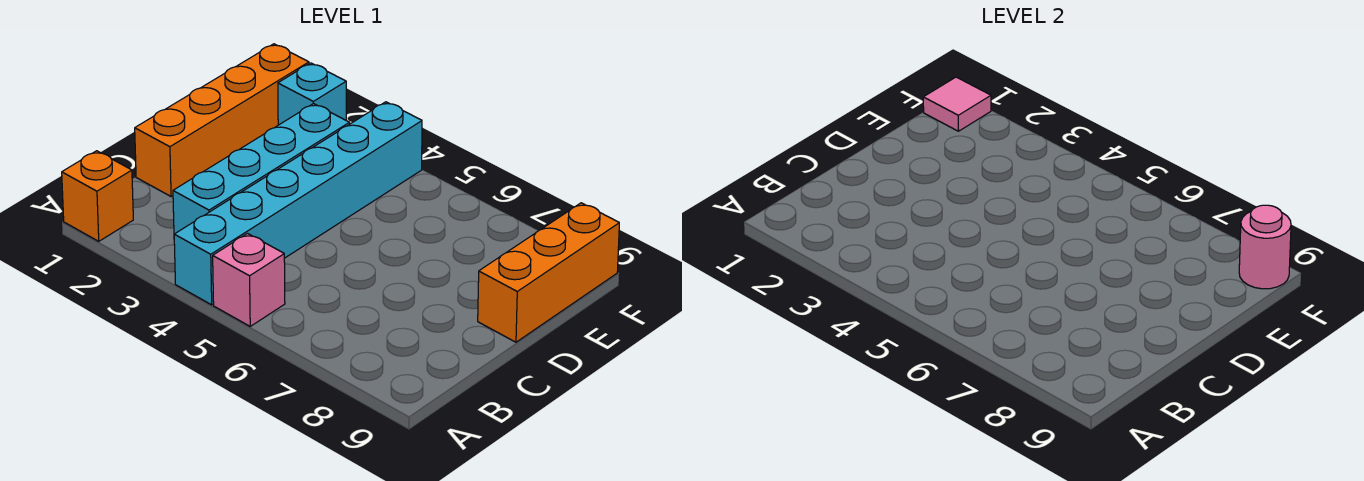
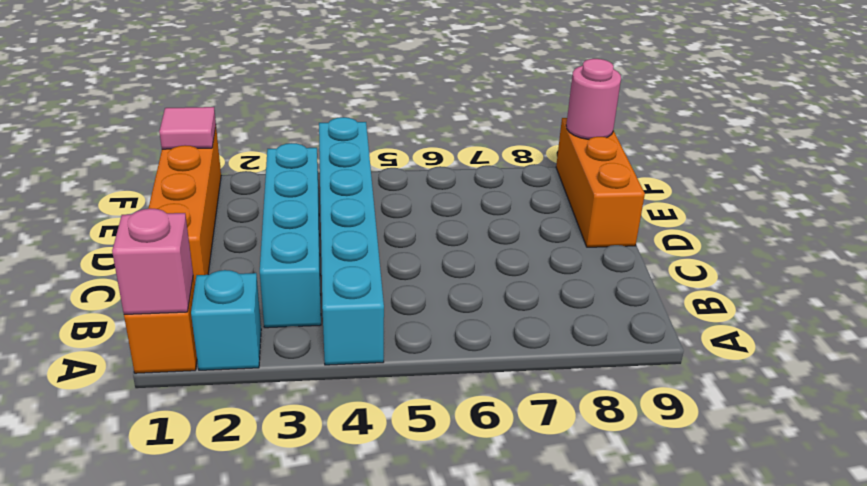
pink brick A5 level 1 -> pink brick A1 level 2
cyan brick F2 level 1 -> cyan brick A2 level 1

